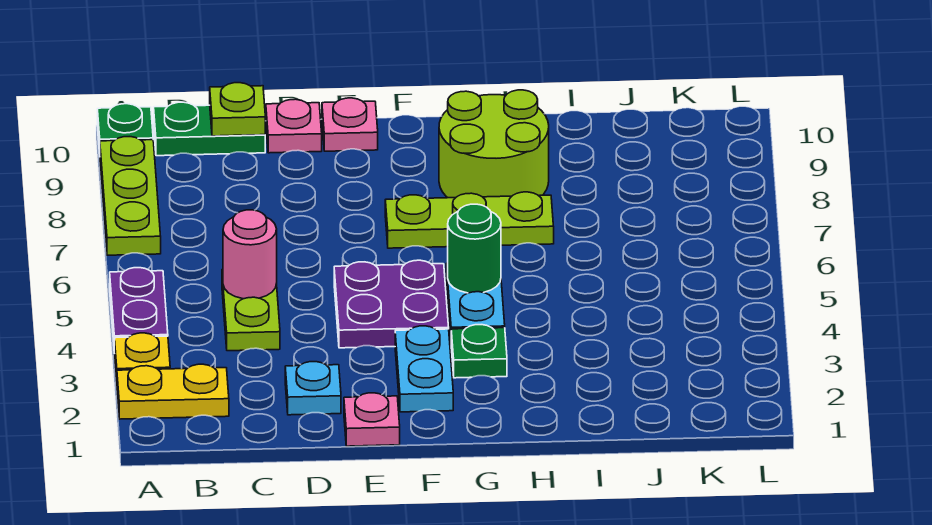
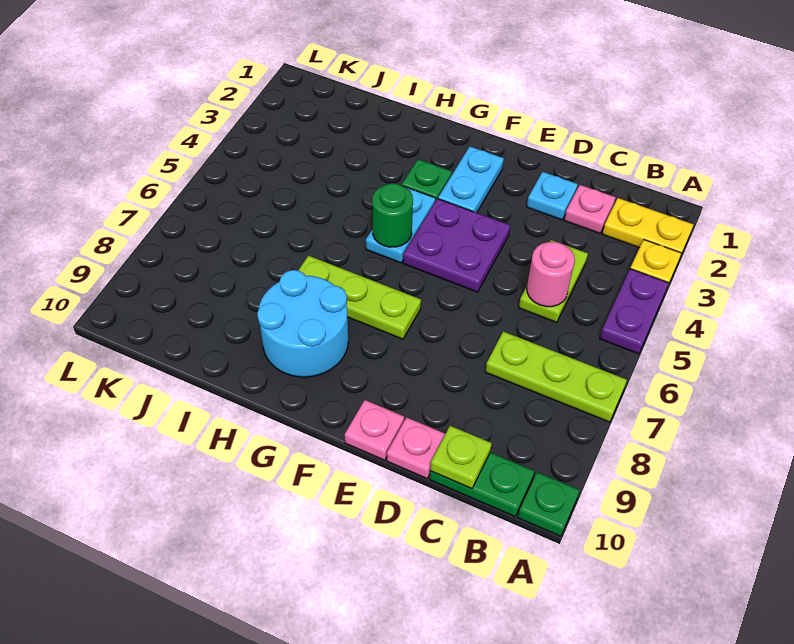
lime plate A7:A9 level 1 -> lime plate A7:C7 level 1
pink plate E1 level 1 -> pink plate C2 level 1
lime round brick G8:H9 level 1 -> cyan round brick G8:H9 level 1

